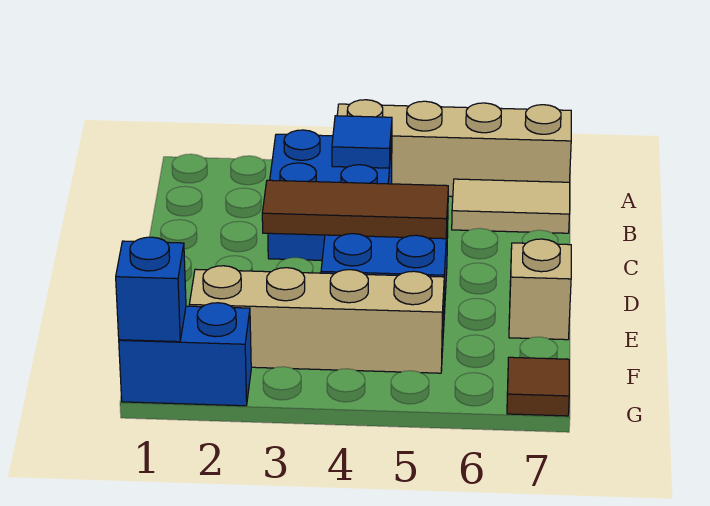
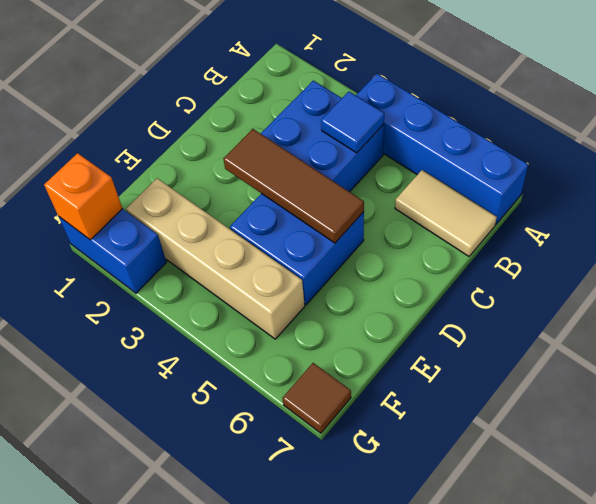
tan brick A4:A7 level 1 -> blue brick A4:A7 level 1
tan brick E7 level 1 -> none
blue brick G1 level 2 -> orange brick G1 level 2

